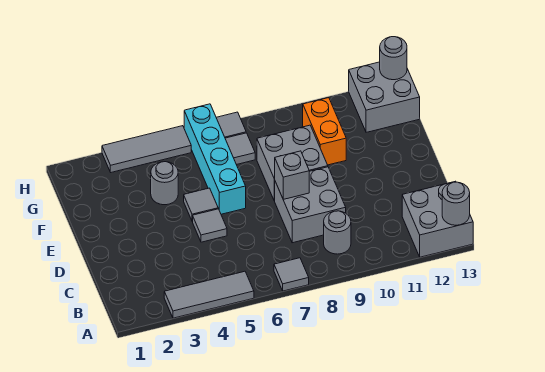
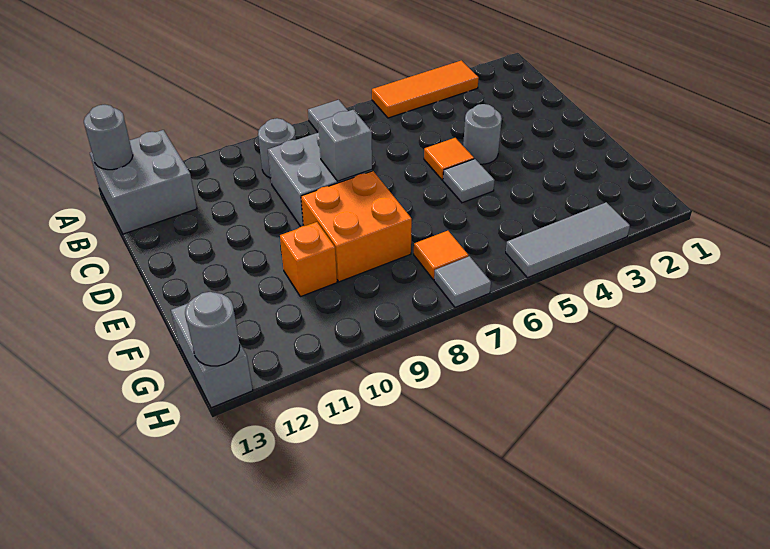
grey tile A3:A5 level 1 -> orange tile A3:A5 level 1
grey tile D5 level 1 -> orange tile D5 level 1
cyan brick E6:H6 level 1 -> none
grey brick E8:F9 level 1 -> orange brick E8:F9 level 1
grey round brick F4 level 1 -> grey round brick D4 level 1
orange brick F10:G10 level 1 -> orange brick F10 level 1
grey tile G7 level 1 -> orange tile G7 level 1
grey brick G12:H13 level 1 -> grey brick G13:H13 level 1

